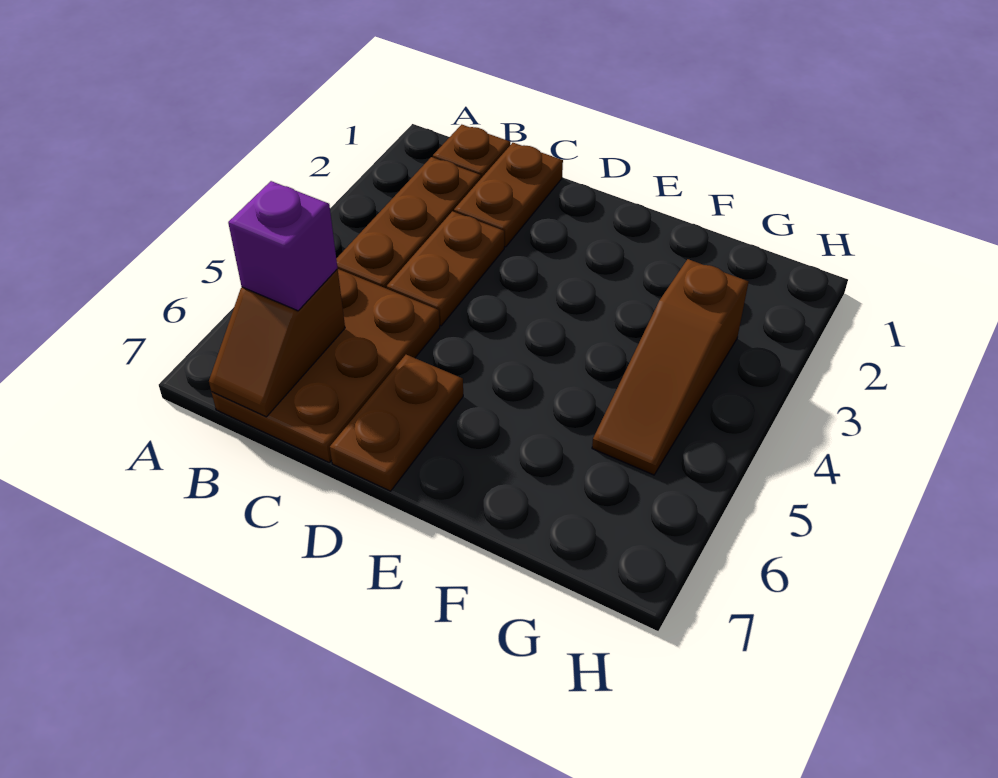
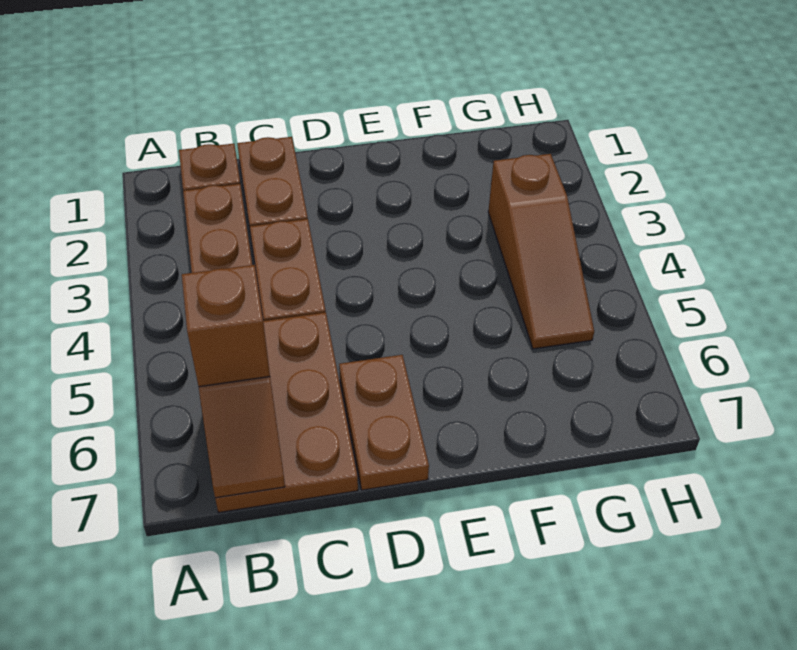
purple brick B6 level 3 -> brown brick B6 level 3

